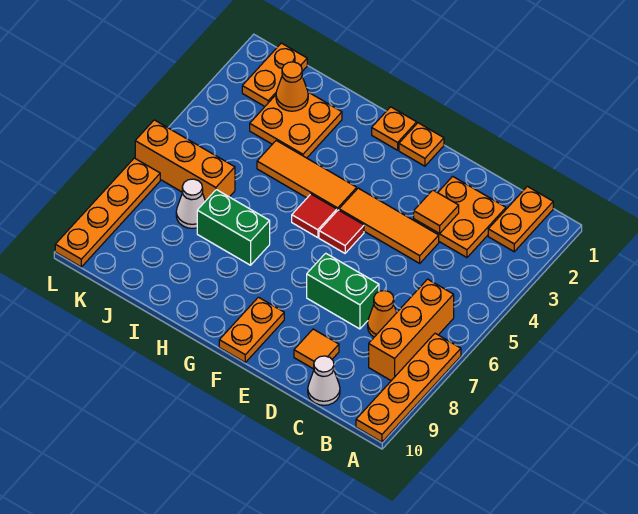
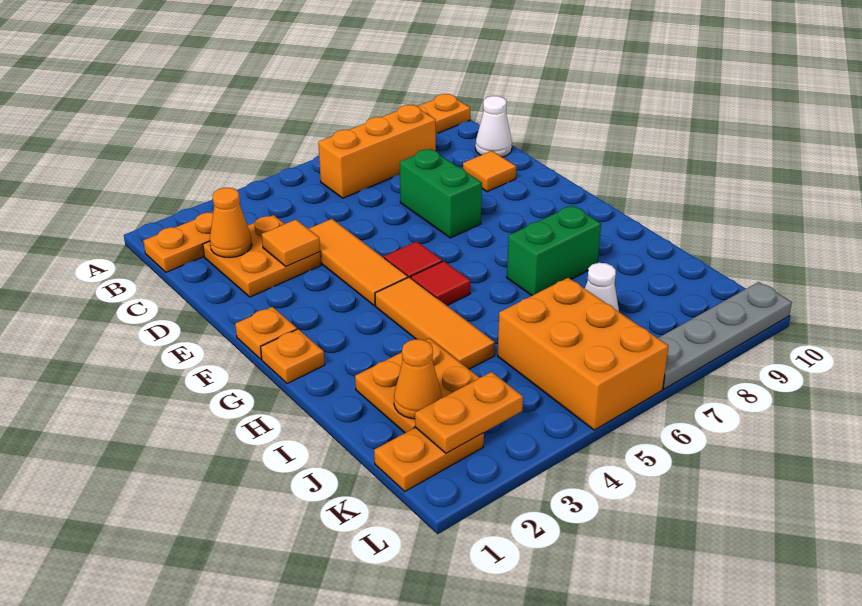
orange cone C7 level 1 -> orange cone C2 level 2
orange plate F9:F10 level 1 -> orange plate K2:K3 level 2
green brick H7:I7 level 1 -> green brick H7:H8 level 1
orange brick J6:L6 level 1 -> orange brick J5:L6 level 1
orange plate L7:L10 level 1 -> grey plate L7:L10 level 1

